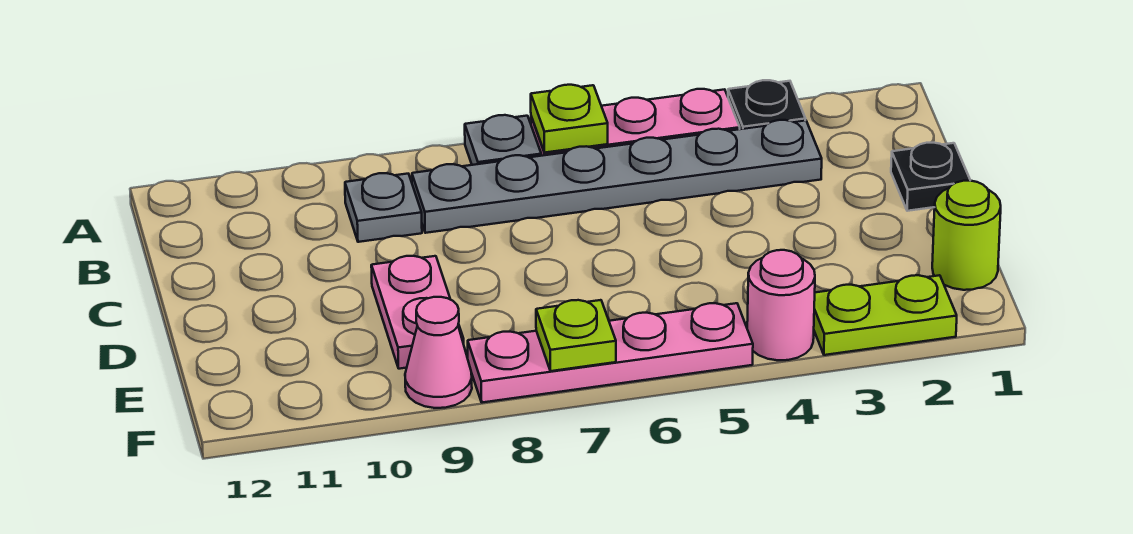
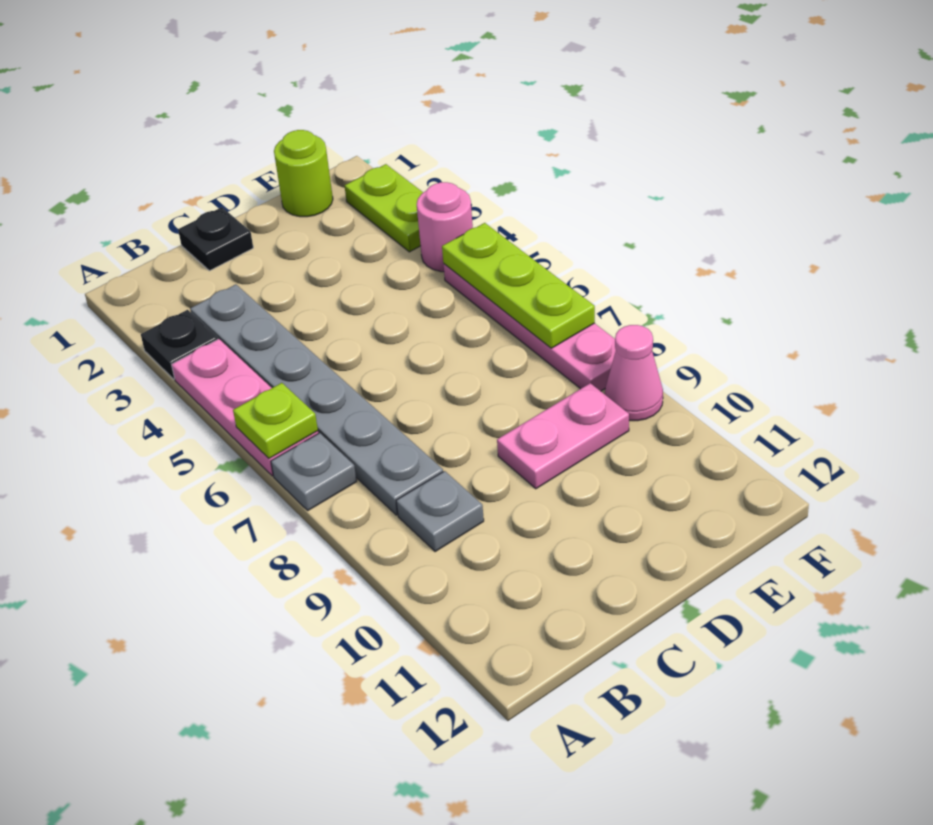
lime plate F7 level 2 -> lime plate F5:F7 level 2

